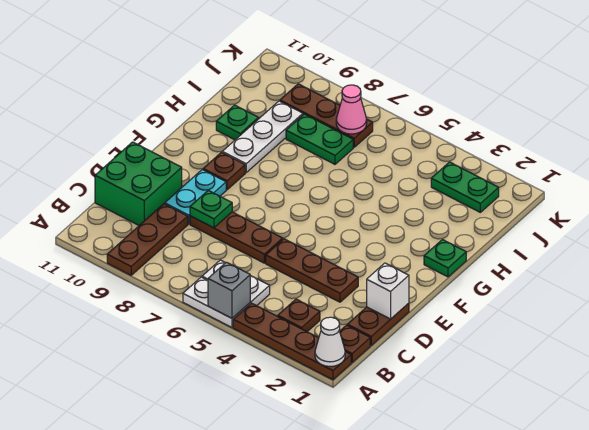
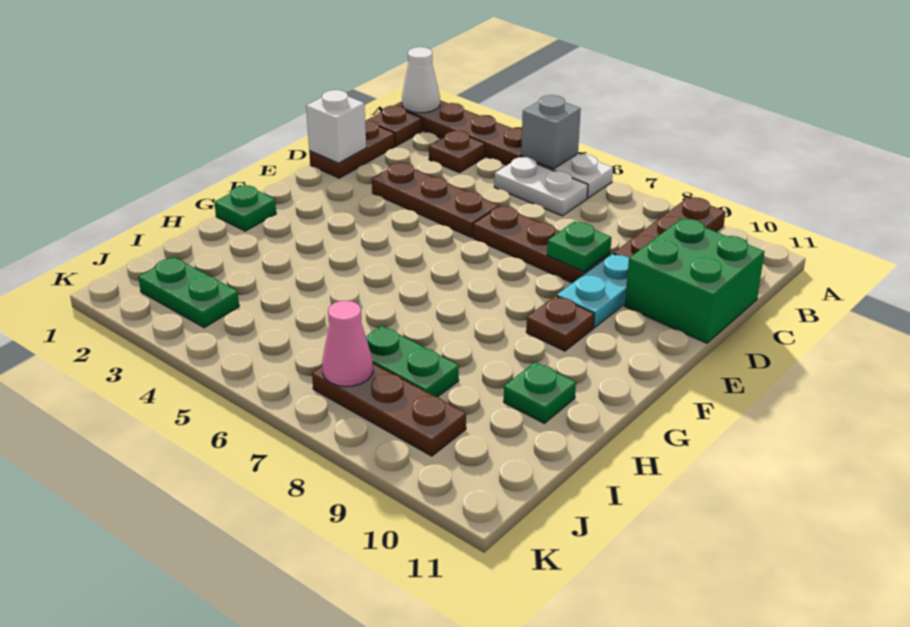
white plate G9:I9 level 1 -> none

